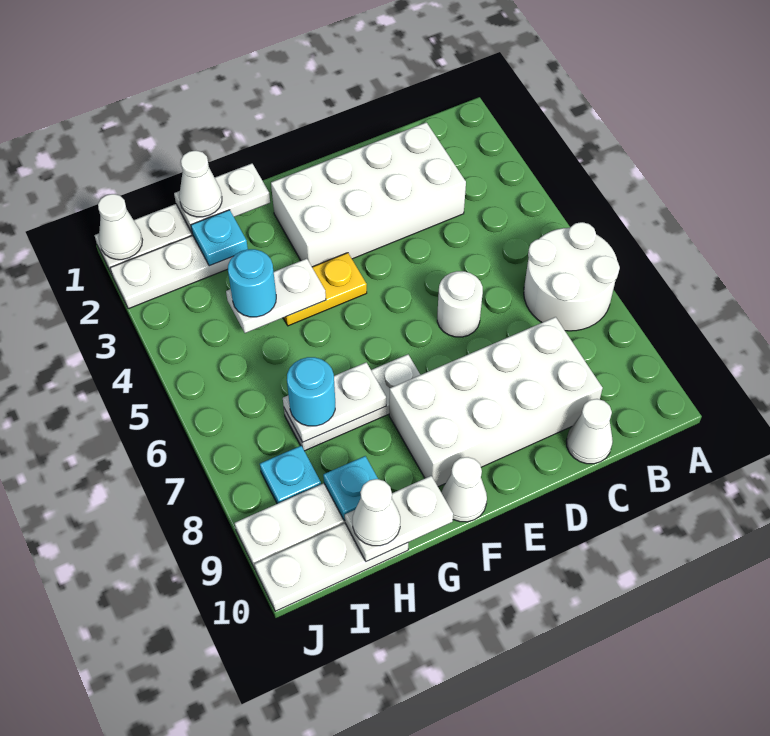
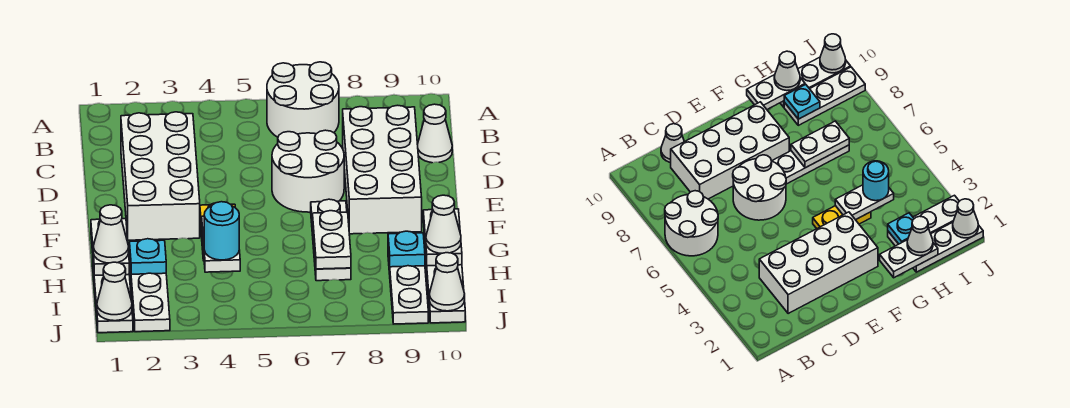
white round brick D6 level 1 -> white round brick D6:E7 level 1
white cone F10 level 1 -> white cone J10 level 2
cyan round brick H7 level 3 -> none
cyan plate I8 level 1 -> none

